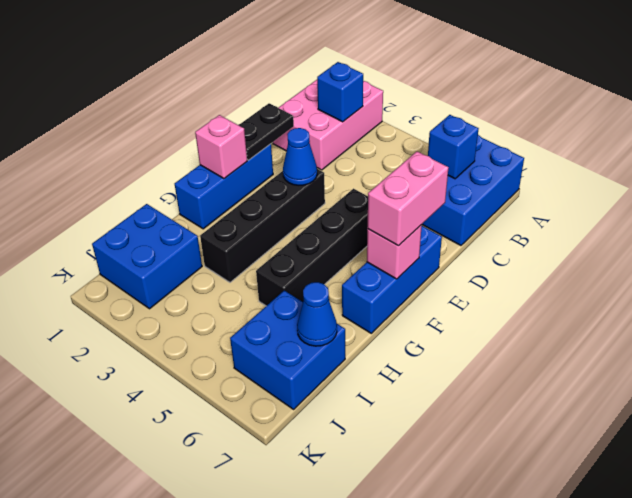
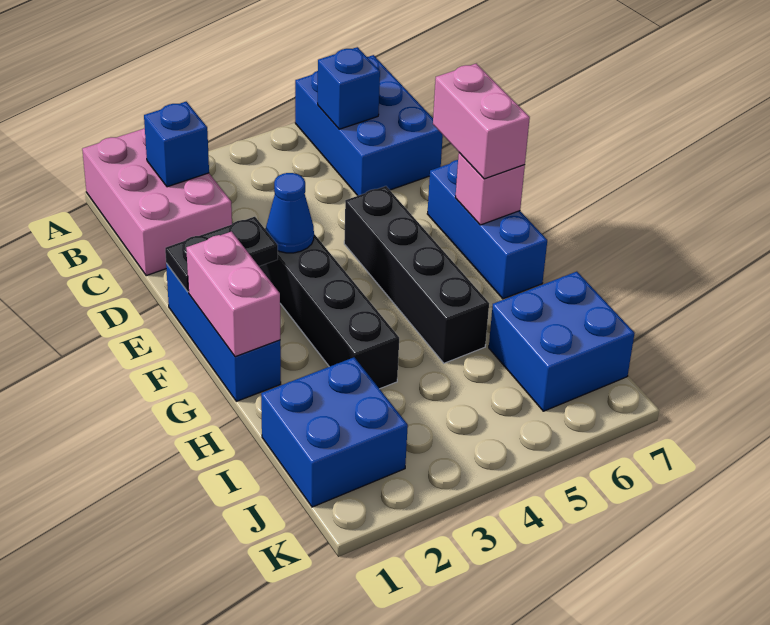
black plate D1:E1 level 2 -> black plate E1:E2 level 2
pink brick F1 level 2 -> pink brick F1:G1 level 2
blue cone I7 level 2 -> none

